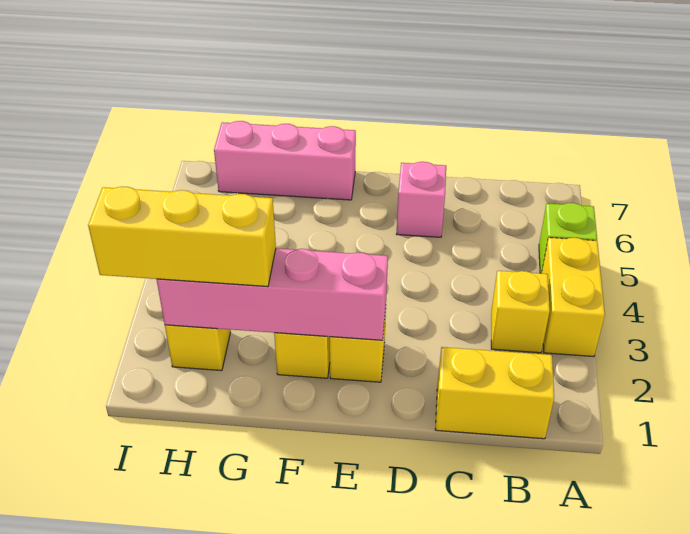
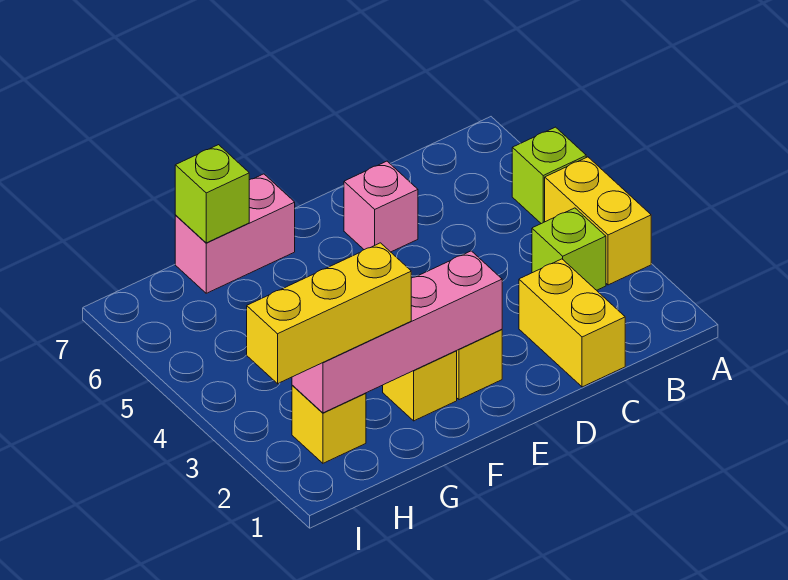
yellow brick B1:C1 level 1 -> yellow brick C1:C2 level 1
yellow brick B3 level 1 -> lime brick B3 level 1
pink brick F7:H7 level 1 -> pink brick F7:G7 level 1
none -> lime brick G7 level 2

